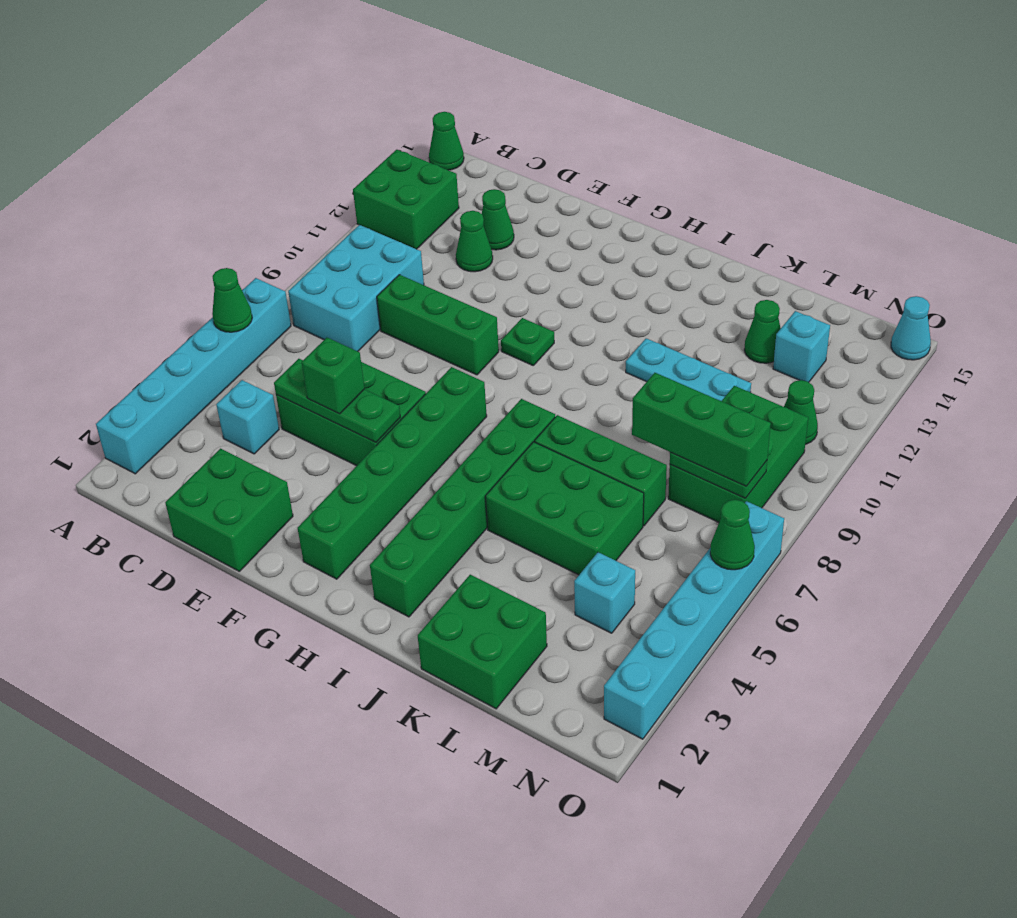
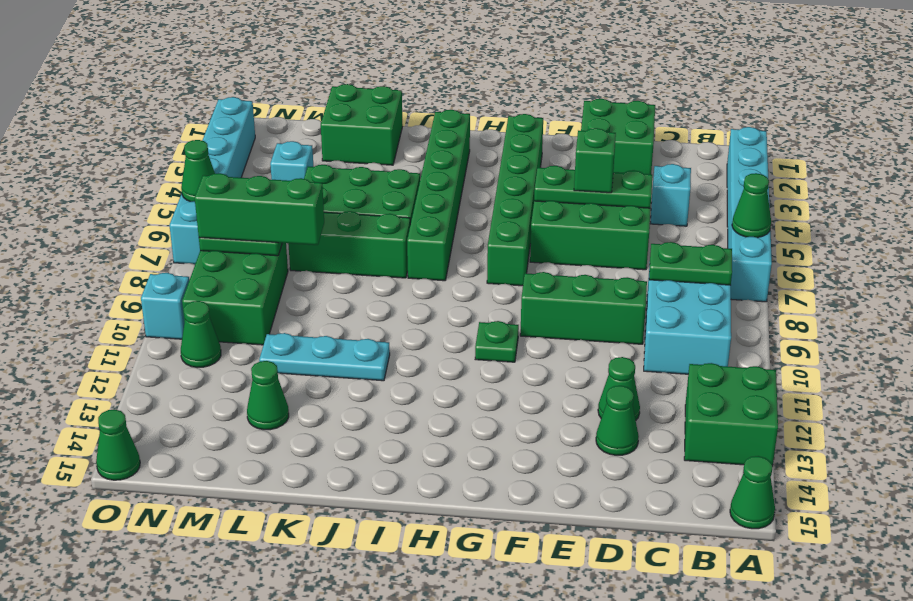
none -> green plate B8:C8 level 2
cyan brick M13 level 1 -> cyan brick O10 level 1
cyan cone O15 level 1 -> green cone O15 level 1

